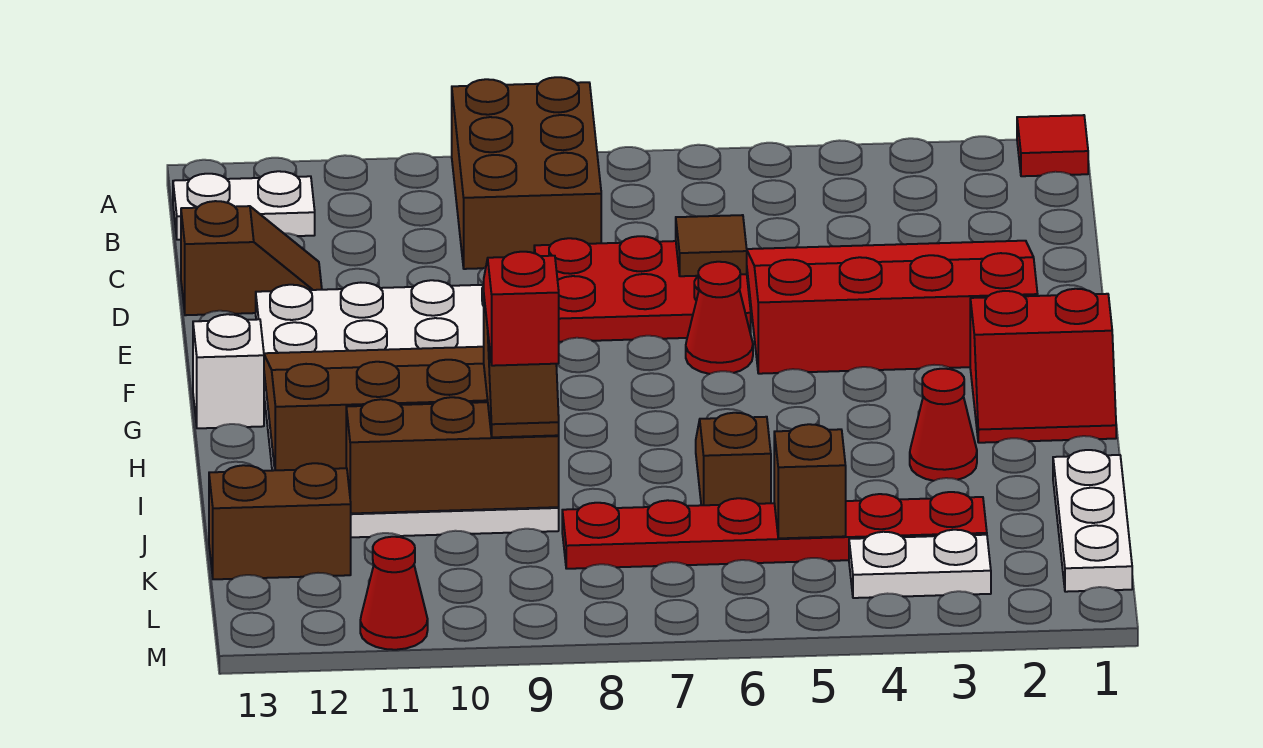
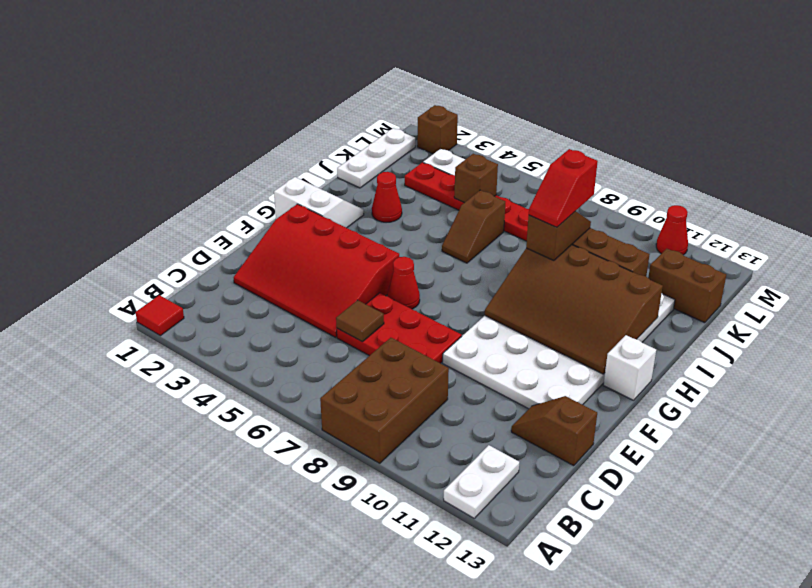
white plate B12:B13 level 1 -> white plate A12:B12 level 1
red slope G1:H2 level 1 top G -> white slope G1:H2 level 1 top G
none -> brown brick M2 level 1

